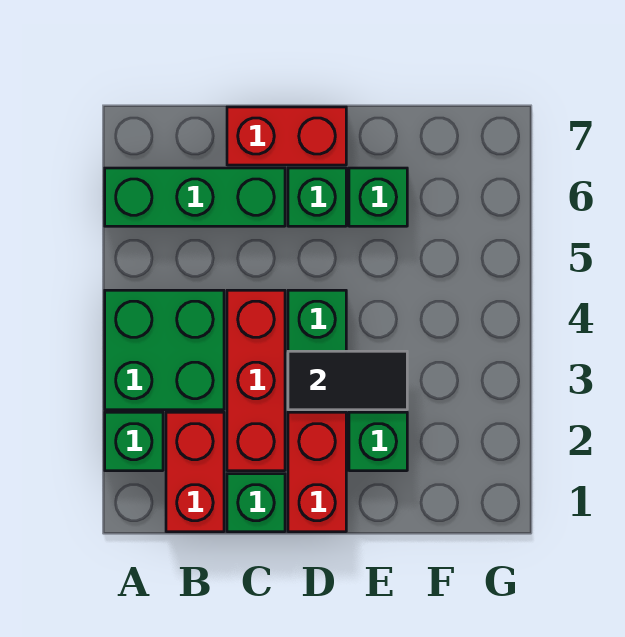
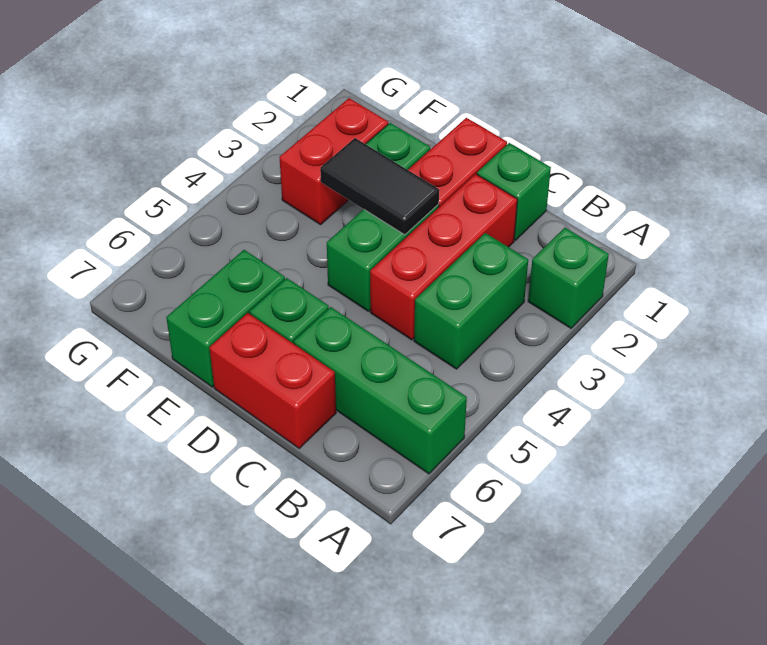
green brick A3:B4 level 1 -> green brick B3:B4 level 1
red brick B1:B2 level 1 -> red brick F2:F3 level 1
green brick E6 level 1 -> green brick E6:E7 level 1

